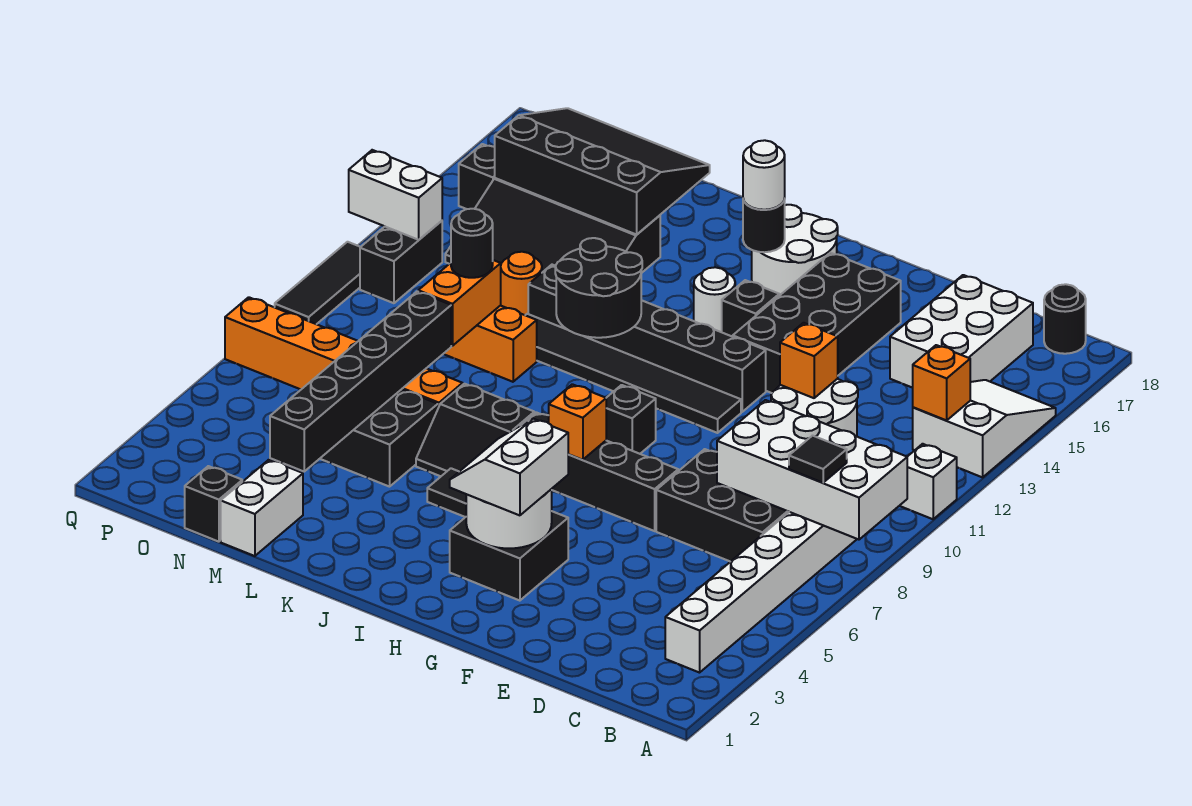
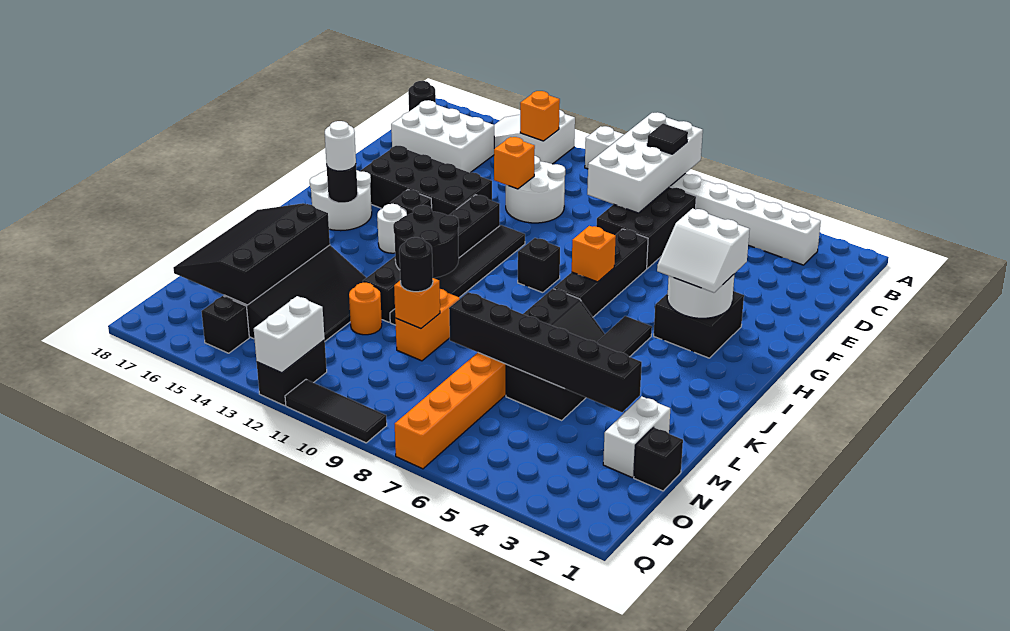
white brick M1:M2 level 1 -> white brick M2:N2 level 1
orange brick M9:M10 level 2 -> orange brick M10 level 2
black brick P11:P12 level 1 -> black brick P12:Q12 level 1

